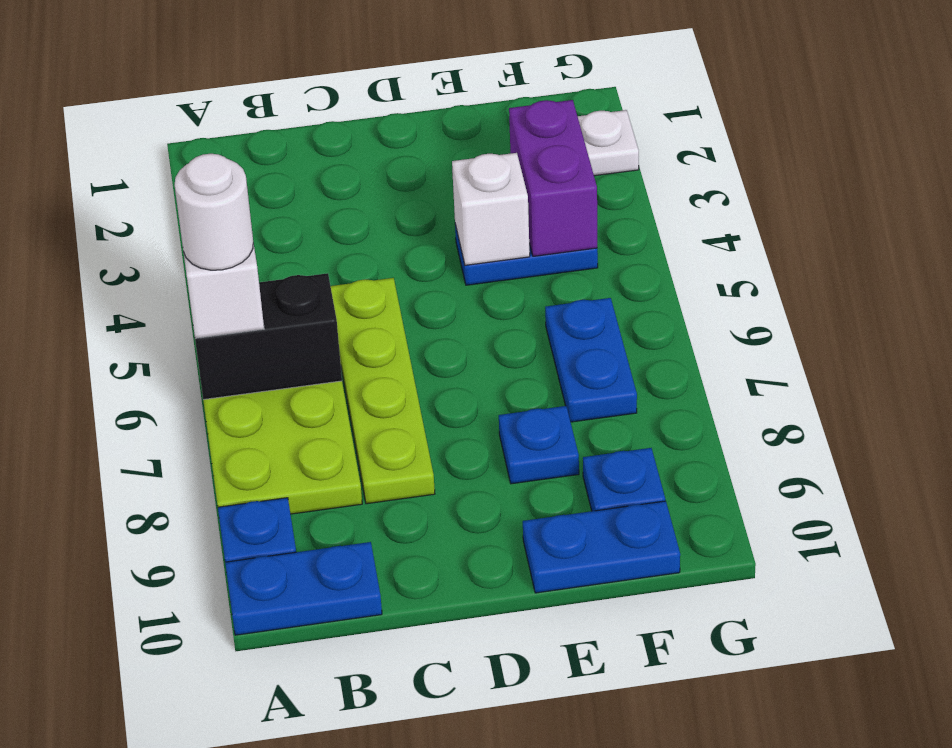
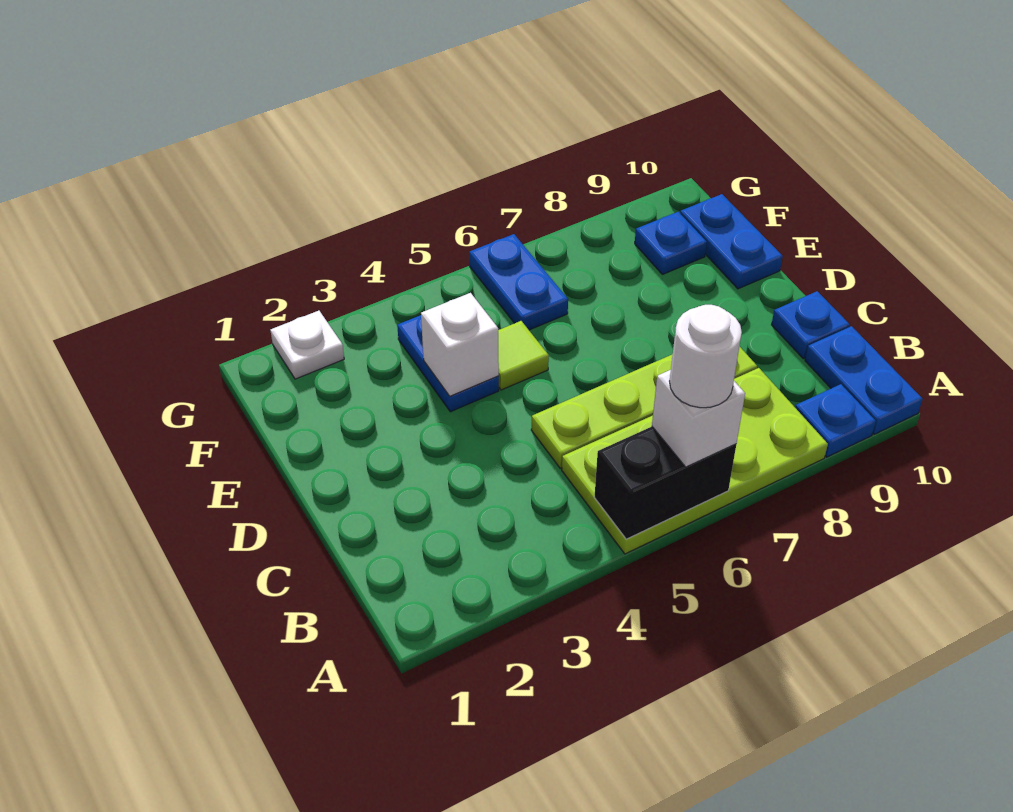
black brick A6:B6 level 2 -> black brick A5:A6 level 2
none -> lime tile E5 level 1
blue plate E8 level 1 -> blue plate C10 level 1
purple brick F3:F4 level 2 -> none
blue plate F6:F7 level 1 -> blue plate F6:G6 level 1

